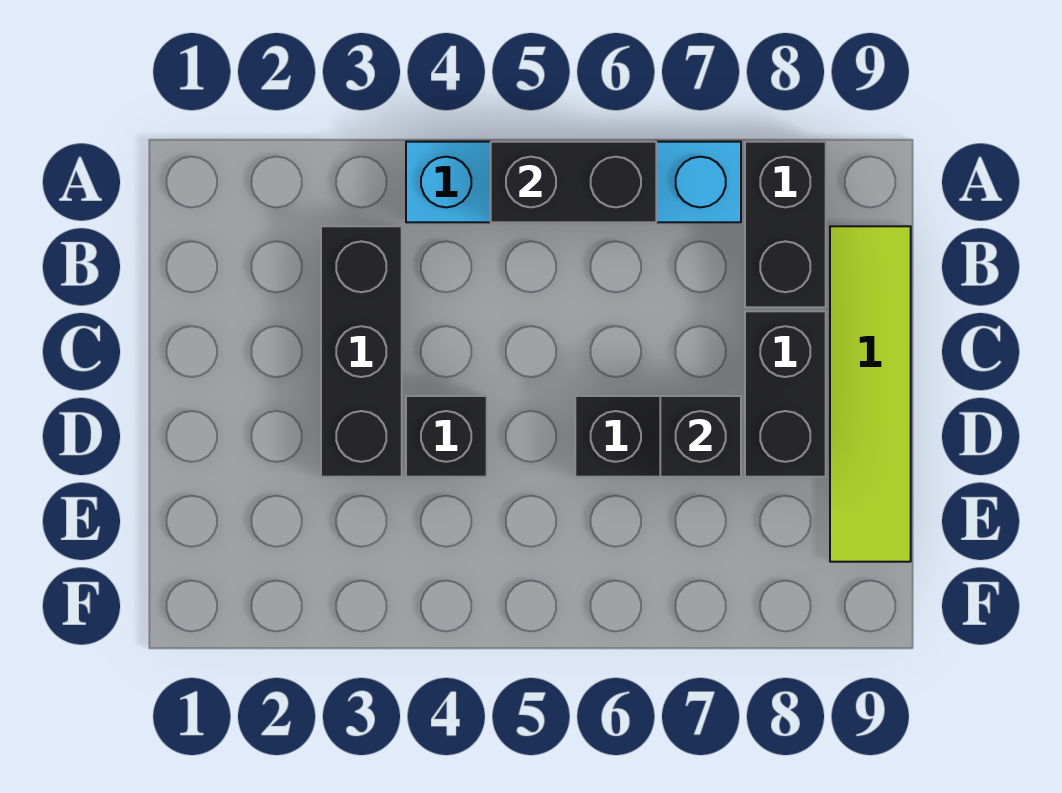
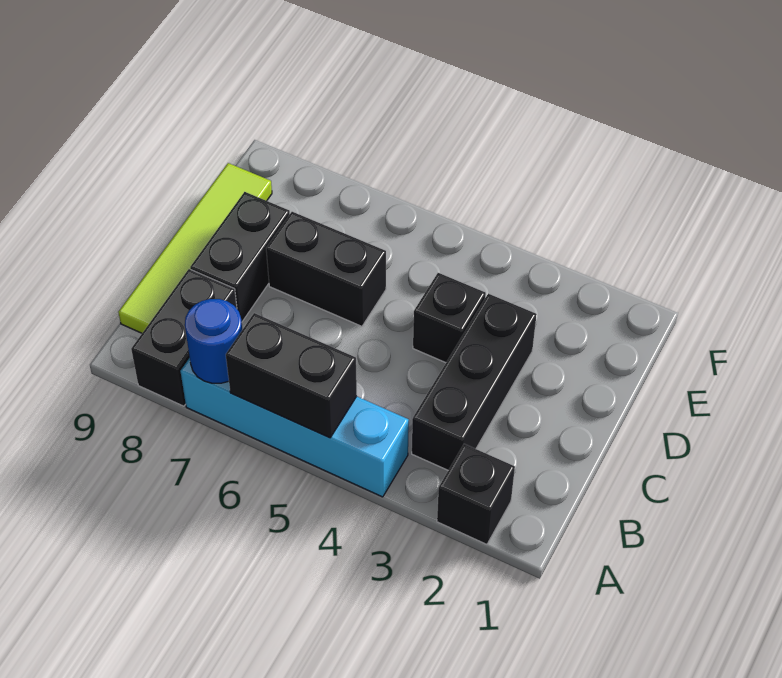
none -> blue round brick A7 level 2
black brick D7 level 2 -> black brick A2 level 1

